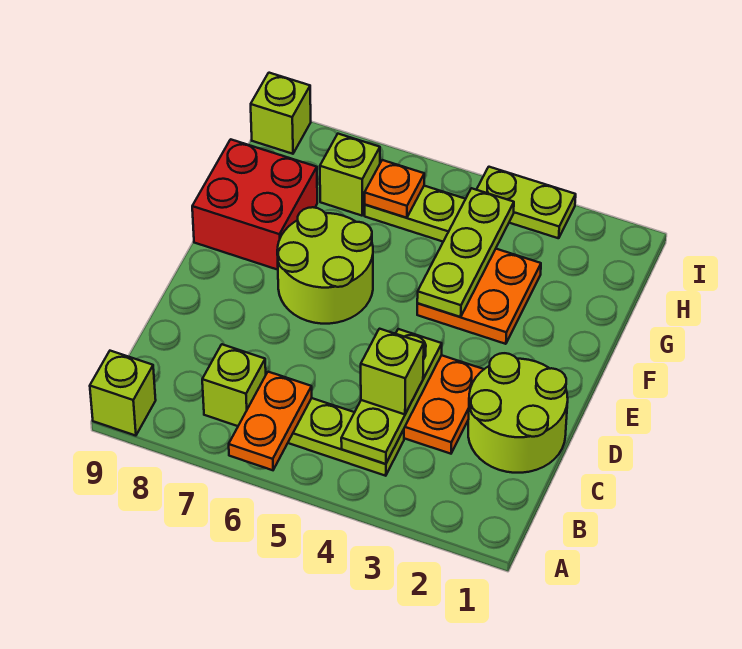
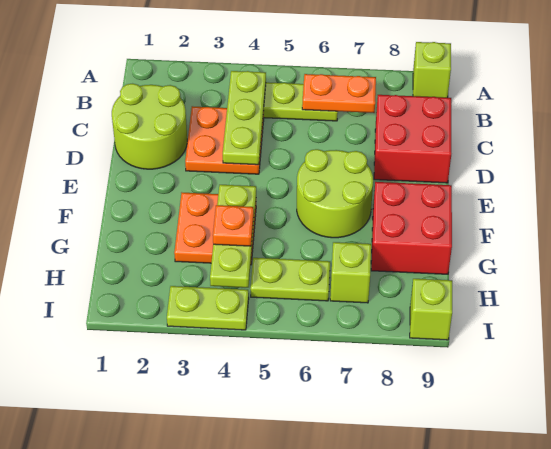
orange plate A6:B6 level 2 -> orange plate B6:B7 level 2
lime brick B7 level 1 -> none
lime brick C4 level 3 -> none
none -> red brick C8:D9 level 1
orange plate H6 level 2 -> orange plate G4 level 3

